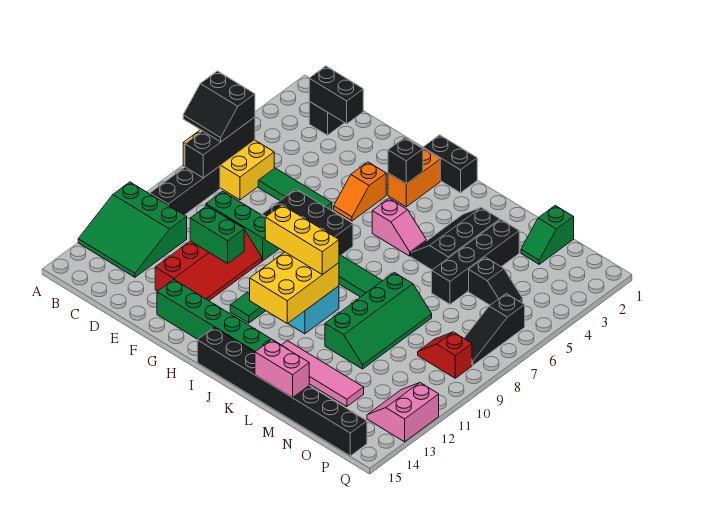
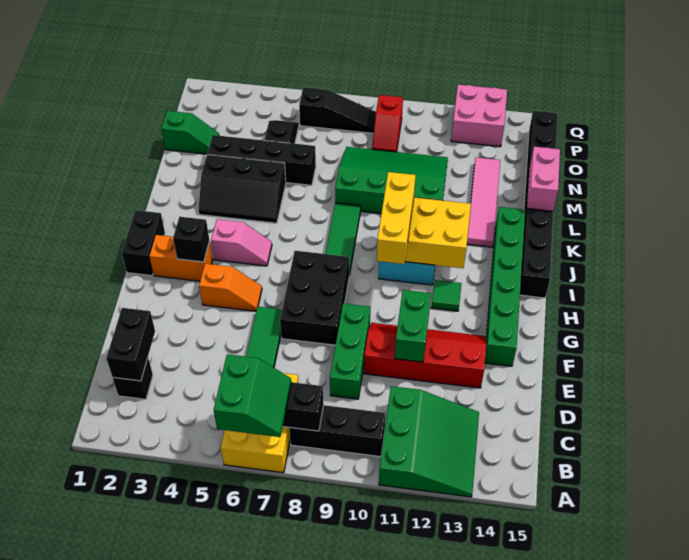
black slope A6:B7 level 3 top 6 -> green slope A6:B7 level 3 top 6
pink slope I5:J5 level 1 top I -> pink slope I4:I5 level 1 top 4
green slope L8:M11 level 1 top L -> green slope L8:N11 level 1 top L
pink slope P12:Q13 level 1 top Q -> pink brick P12:Q13 level 1

